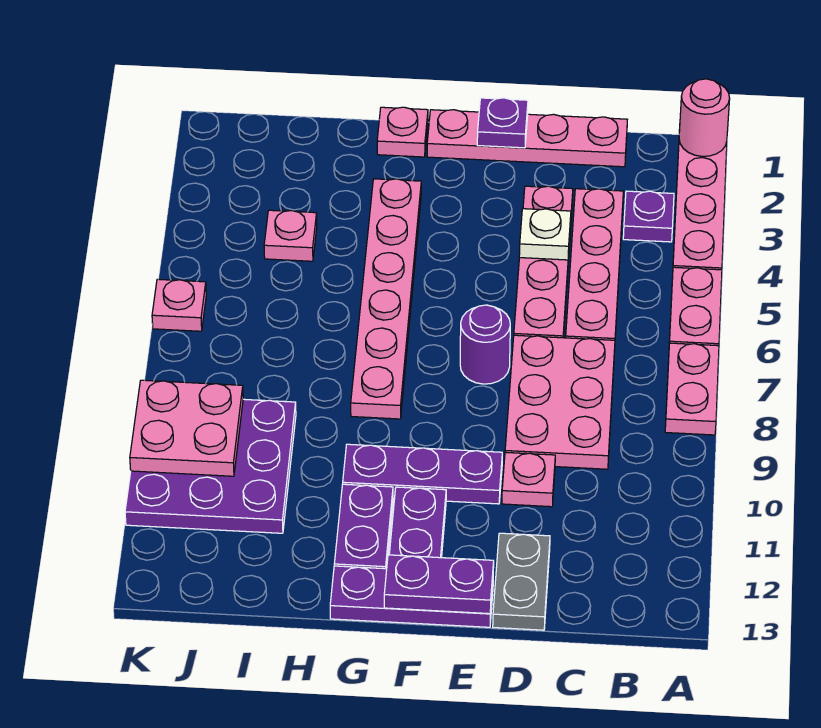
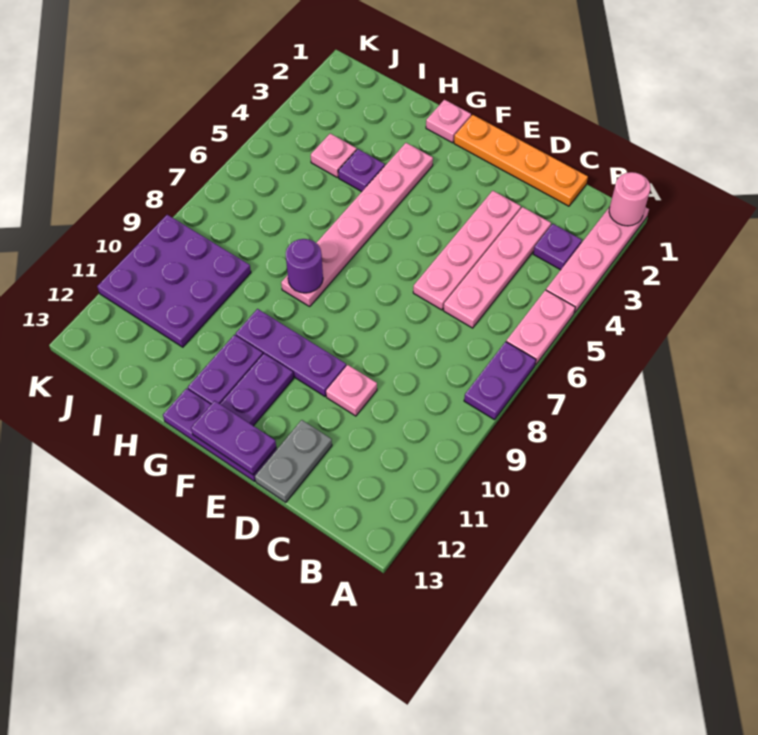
pink plate A7:A8 level 1 -> purple plate A7:A8 level 1
pink plate C1:F1 level 1 -> orange plate C1:F1 level 1
pink plate C7:D9 level 1 -> none
white plate D4 level 2 -> none
purple plate E1 level 2 -> purple plate H4 level 1
purple round brick E7 level 1 -> purple round brick G8 level 2
pink plate J9:K10 level 2 -> none
pink plate K6 level 1 -> none

